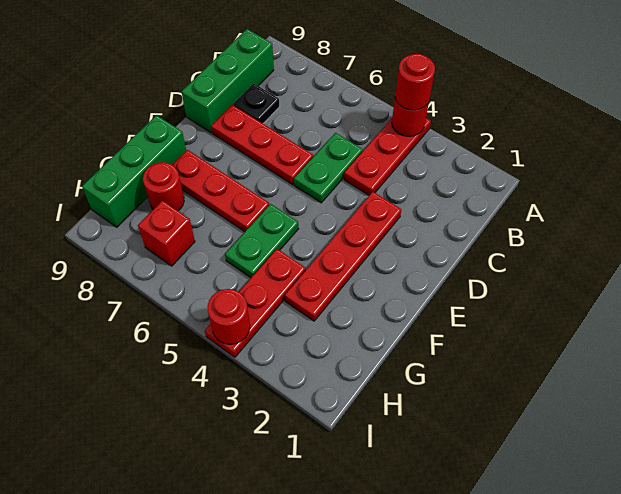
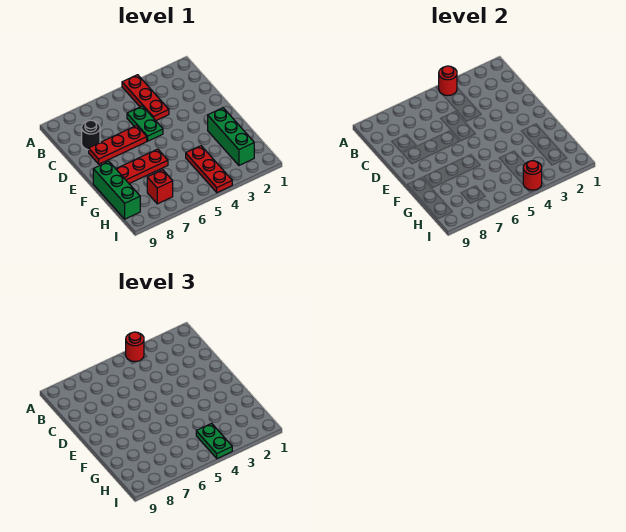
green brick B9:D9 level 1 -> green brick F2:H2 level 1
black plate C8 level 1 -> black round brick C8 level 1
red plate D3:G3 level 1 -> none
green plate F5:G5 level 1 -> green plate H4:I4 level 3
red round brick G8 level 1 -> none

